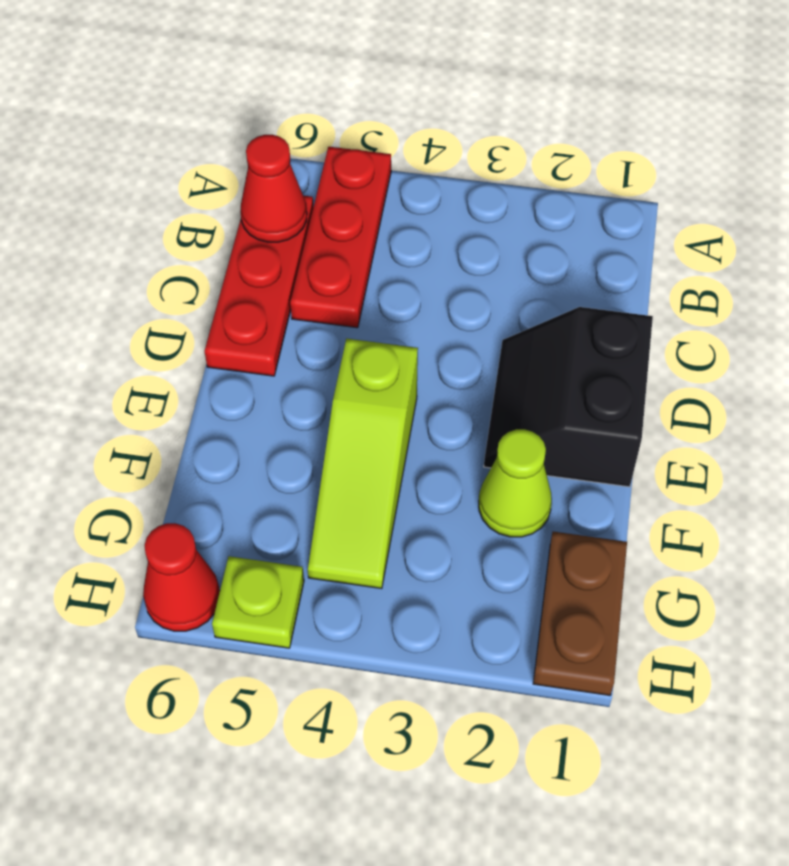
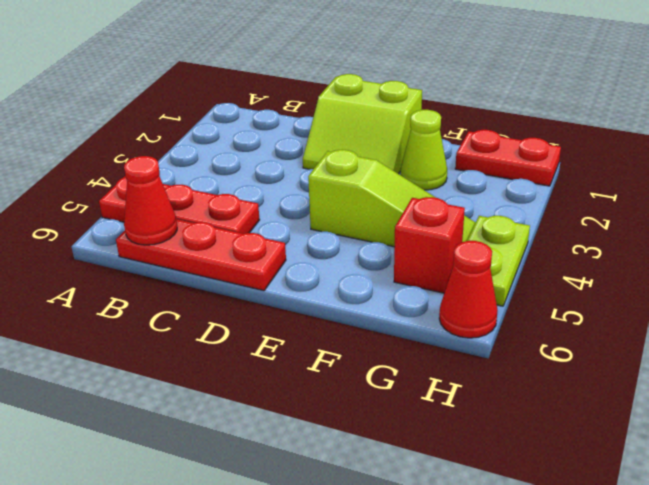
black slope D1:E2 level 1 top 1 -> lime slope D1:E2 level 1 top 1
brown plate G1:H1 level 1 -> red plate G1:H1 level 1
none -> red brick G5 level 1
lime plate H5 level 1 -> lime plate H4:H5 level 1

